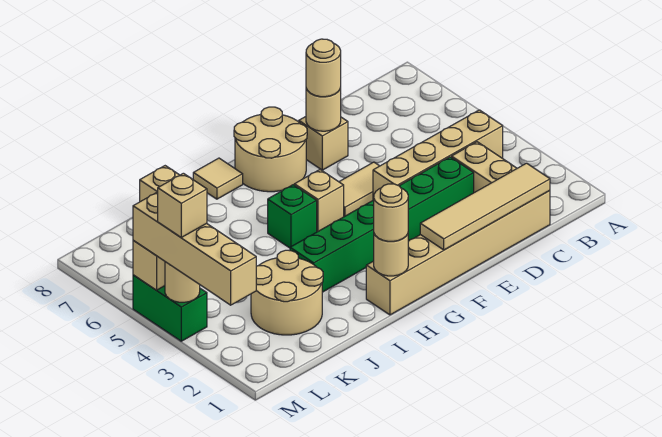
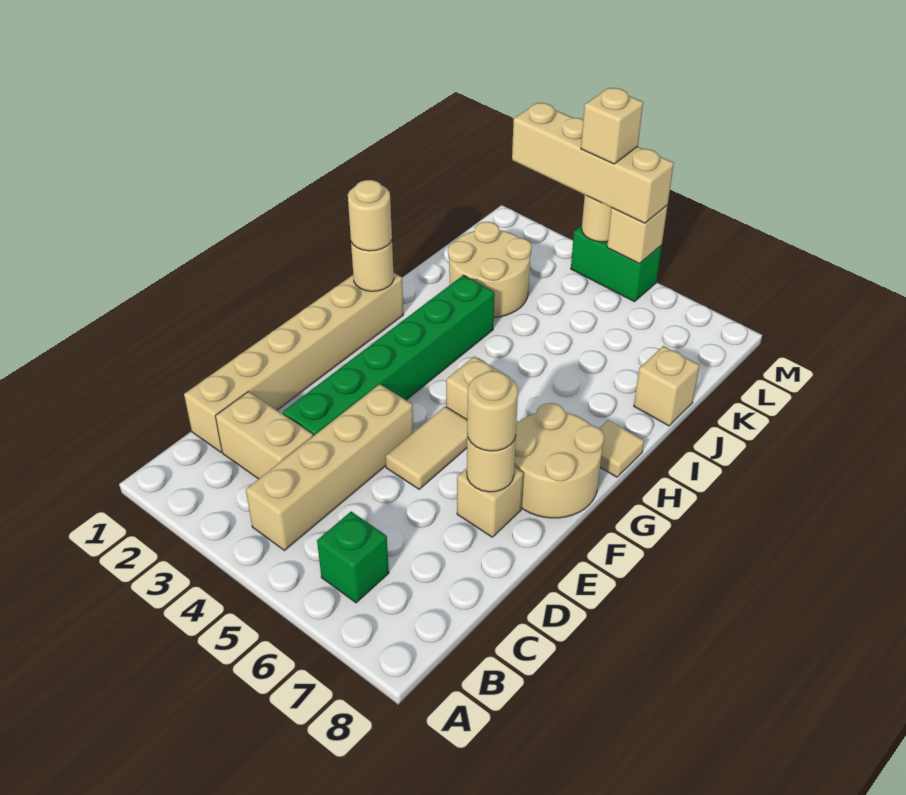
tan tile C1:F1 level 2 -> none
green brick H5 level 1 -> green brick B6 level 1

